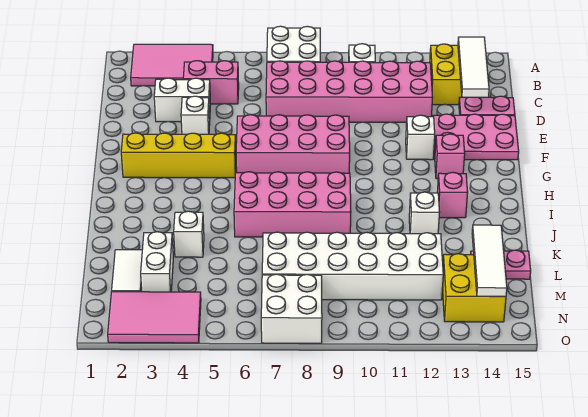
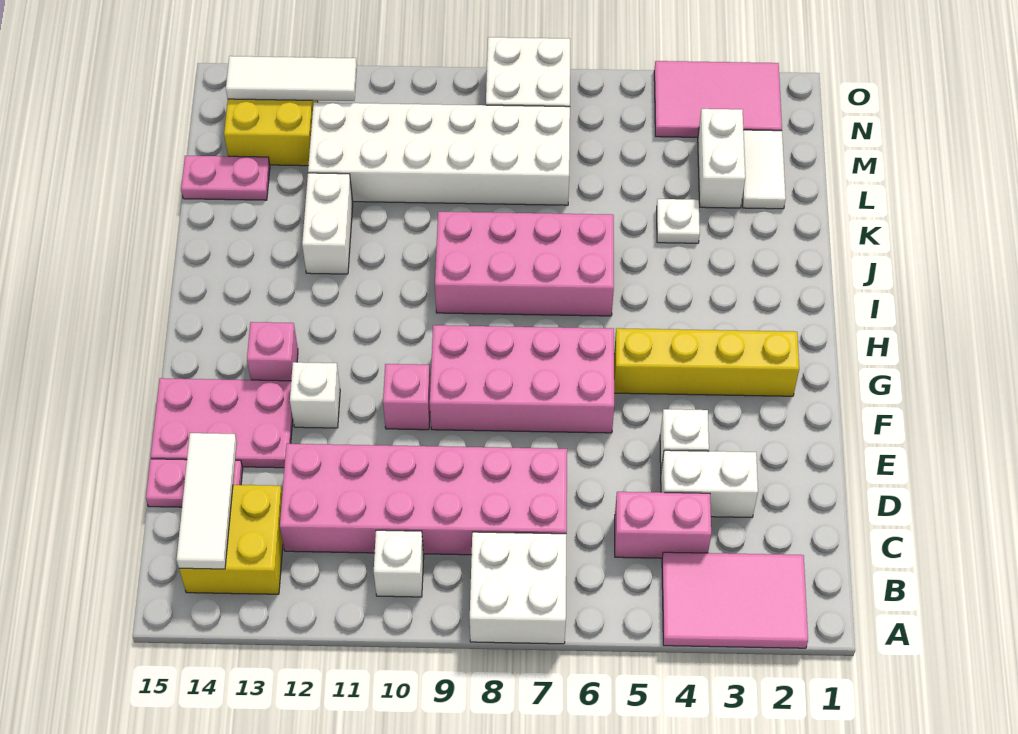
pink brick I13 level 1 -> pink brick F10 level 1
white brick J12 level 1 -> white brick J12:K12 level 1
white brick K4 level 1 -> white plate K4 level 1
white tile L14:N14 level 2 -> white tile N12:N14 level 2

